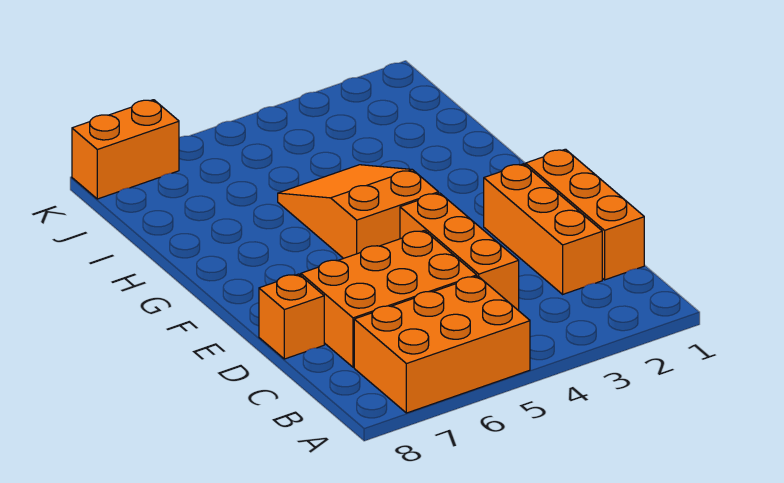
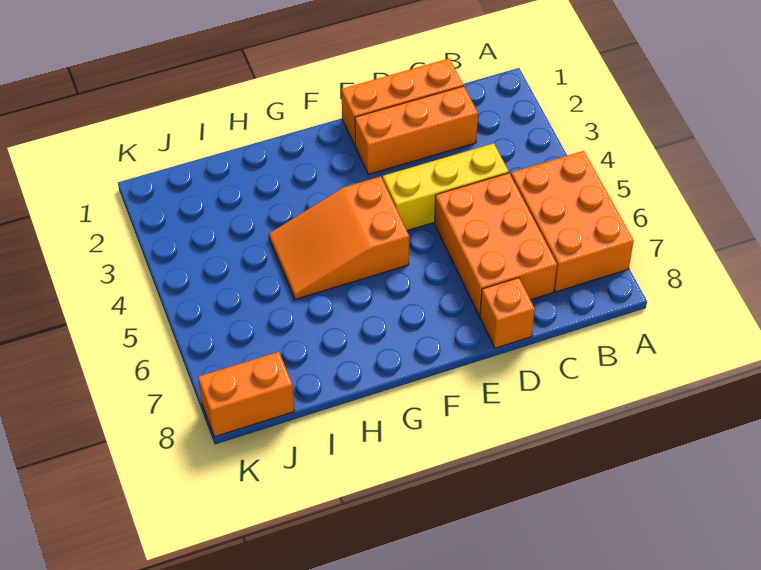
orange brick C4:E4 level 1 -> yellow brick C4:E4 level 1
orange brick K7:K8 level 1 -> orange brick J8:K8 level 1

